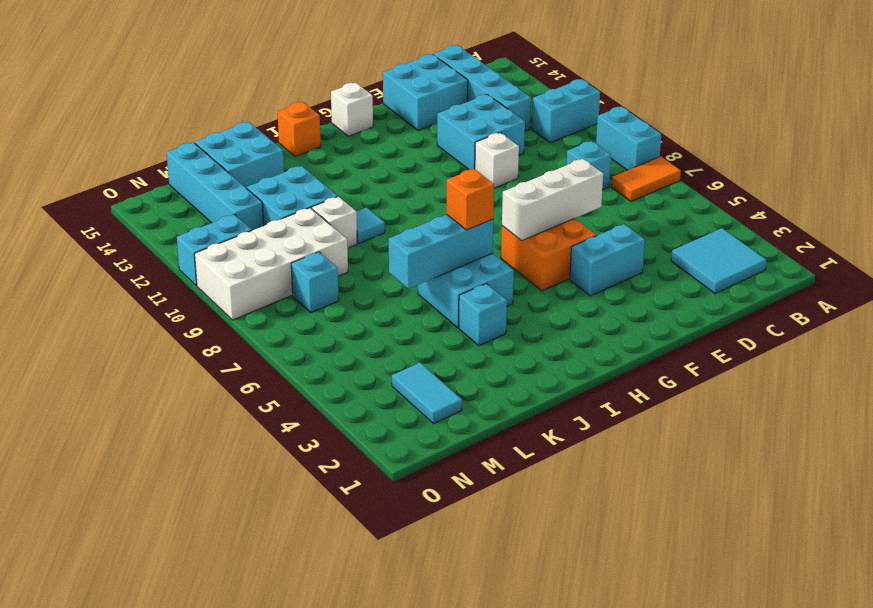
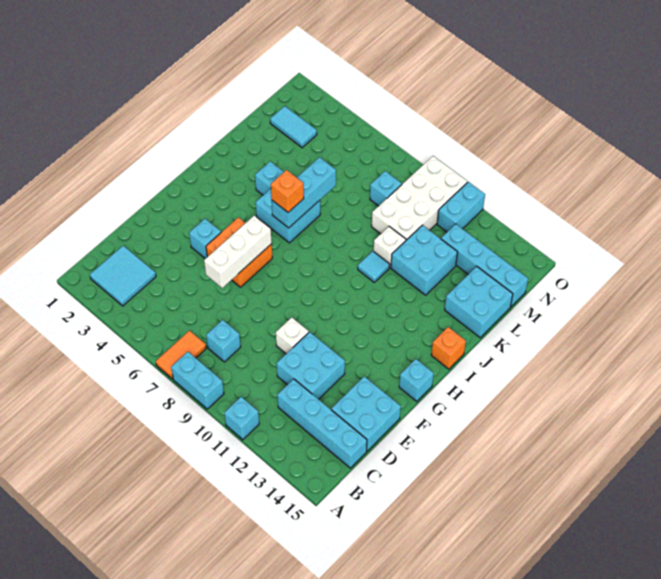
cyan brick A11:B11 level 1 -> cyan brick A11 level 1
cyan brick E4:F4 level 1 -> cyan brick F4 level 1
white brick G15 level 1 -> cyan brick G15 level 1

